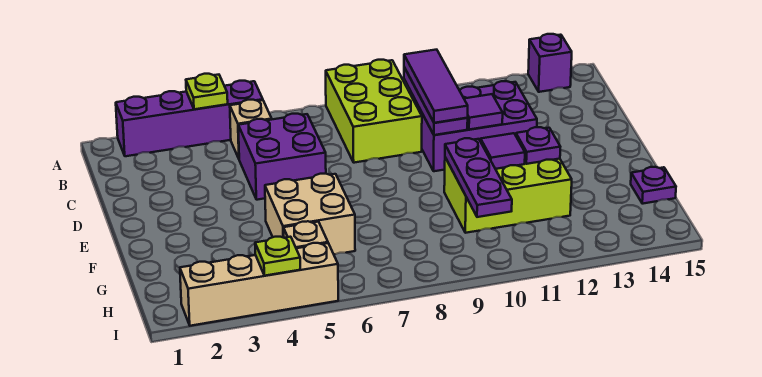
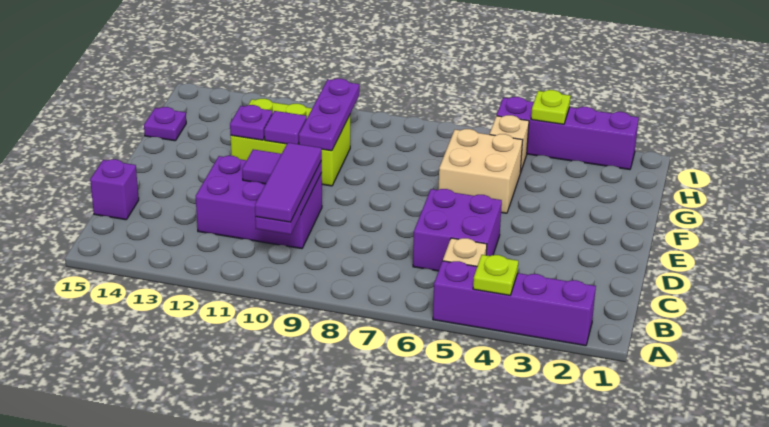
lime brick A8:C9 level 1 -> none
purple brick A14 level 1 -> purple brick C15 level 1
tan brick I2:I5 level 1 -> purple brick I2:I5 level 1

